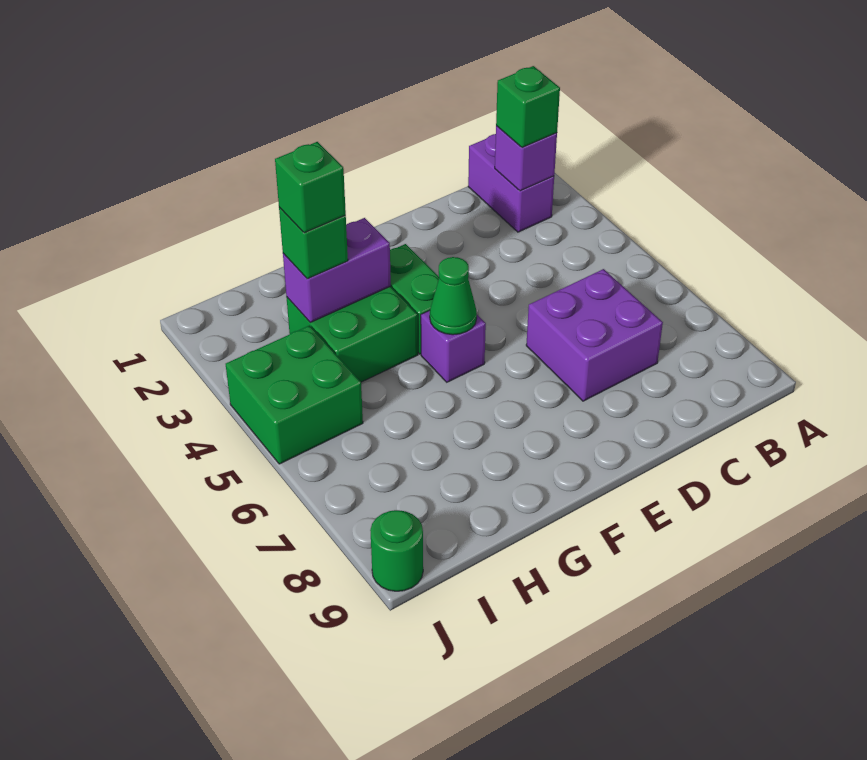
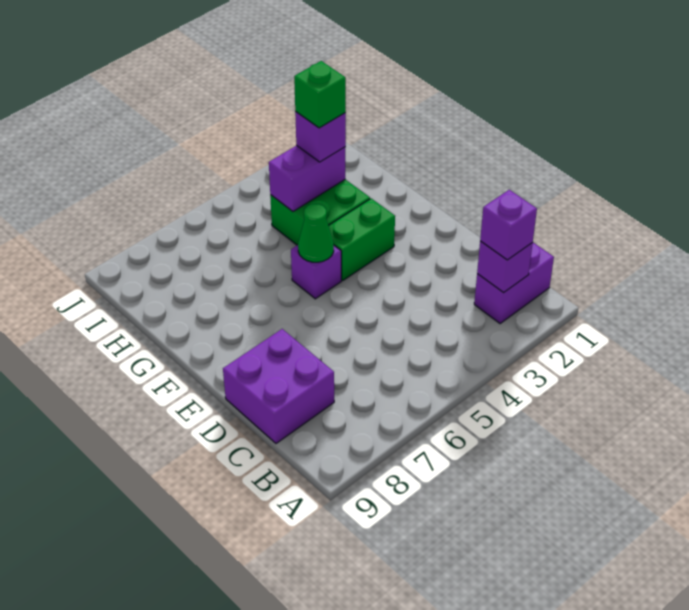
green brick B2 level 3 -> purple brick B2 level 3
purple brick C6:D7 level 1 -> purple brick C8:D9 level 1
purple brick G3:H3 level 2 -> purple brick H3:H4 level 2
green brick H3 level 3 -> purple brick H3 level 3
green brick I4:J5 level 1 -> none
green round brick J9 level 1 -> none

